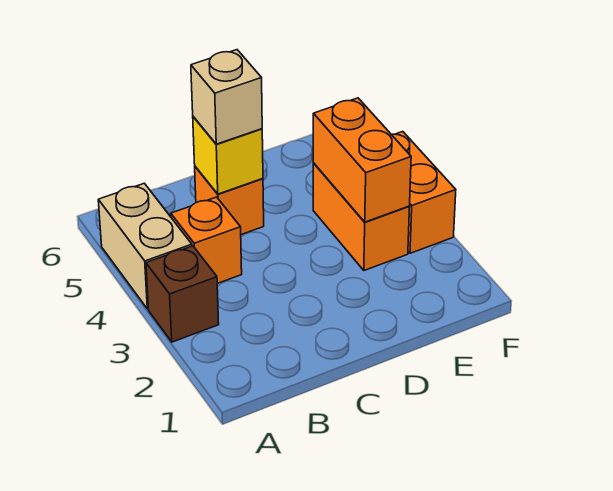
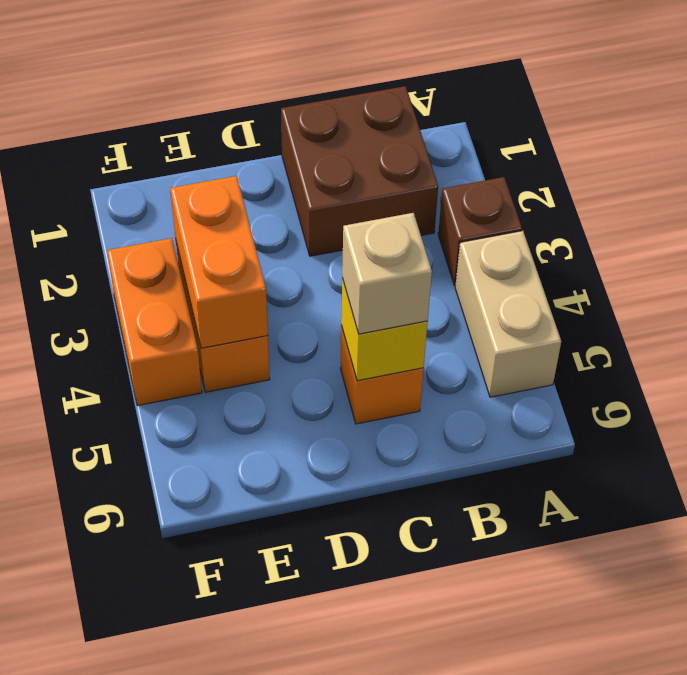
none -> brown brick B1:C2 level 1
orange brick B4 level 1 -> none

